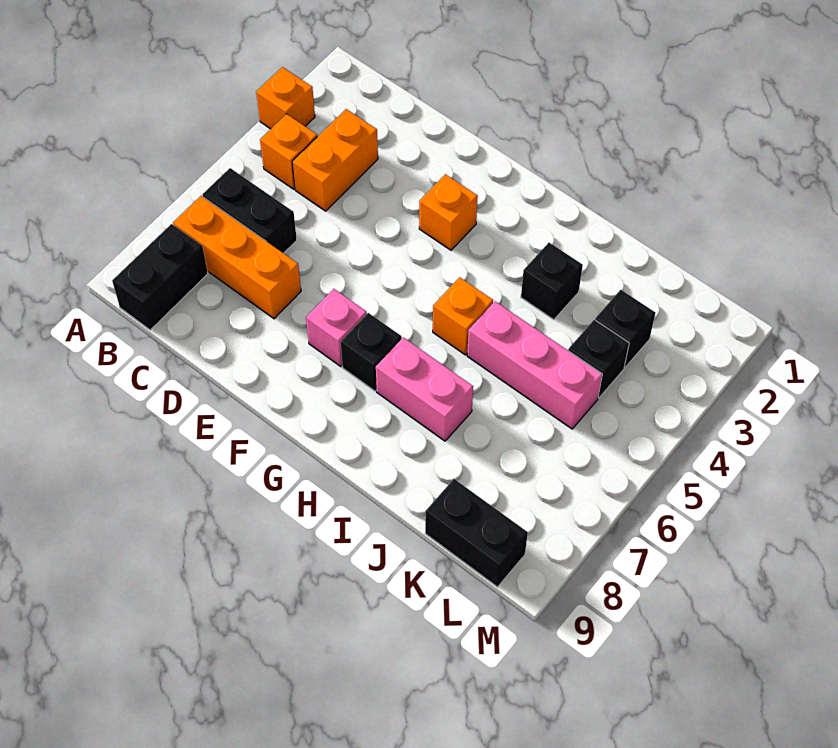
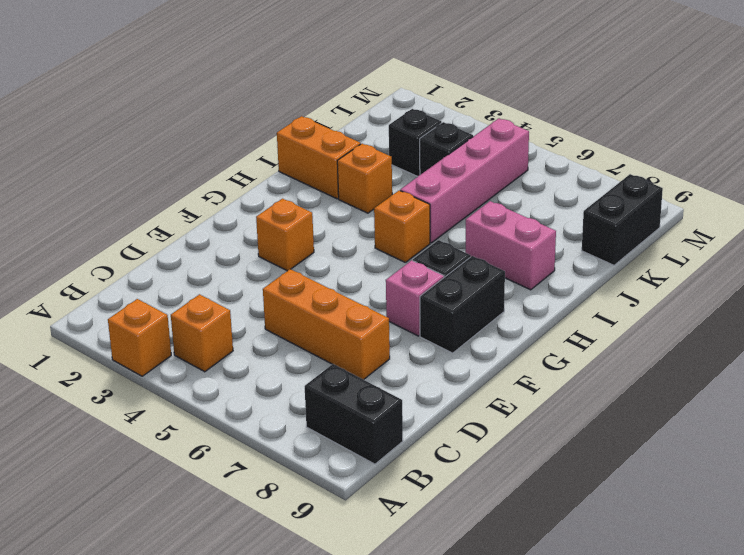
black brick B6:C6 level 1 -> black brick F8:G8 level 1
orange brick B7:D7 level 1 -> orange brick D5:D7 level 1
orange brick C3:C4 level 1 -> orange brick I1:I2 level 1
pink brick H7:I7 level 1 -> pink brick I7:I8 level 1
black brick I3 level 1 -> orange brick I3 level 1
pink brick I5:K5 level 1 -> pink brick I5:L5 level 1

